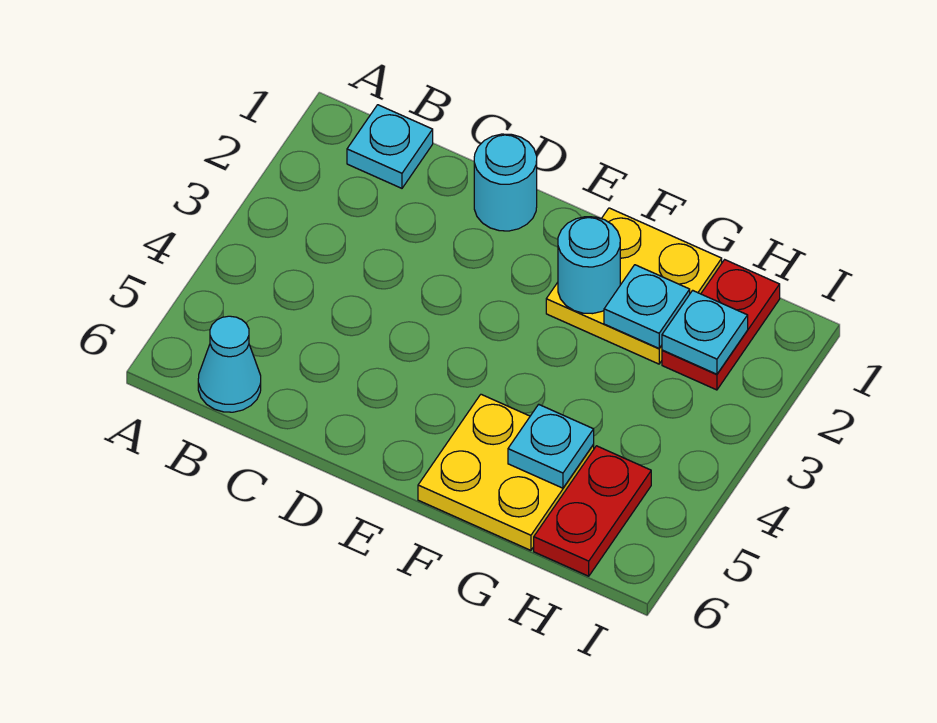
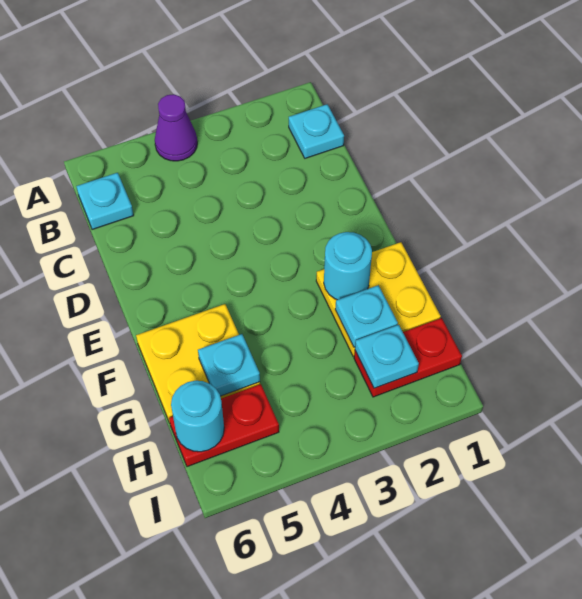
none -> purple cone A4 level 1
cyan cone B6 level 1 -> cyan plate B6 level 1
cyan round brick D1 level 1 -> cyan round brick H6 level 2

